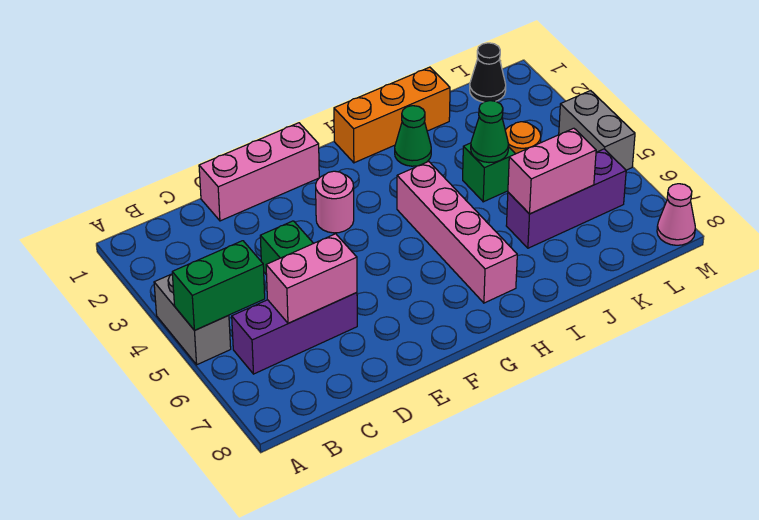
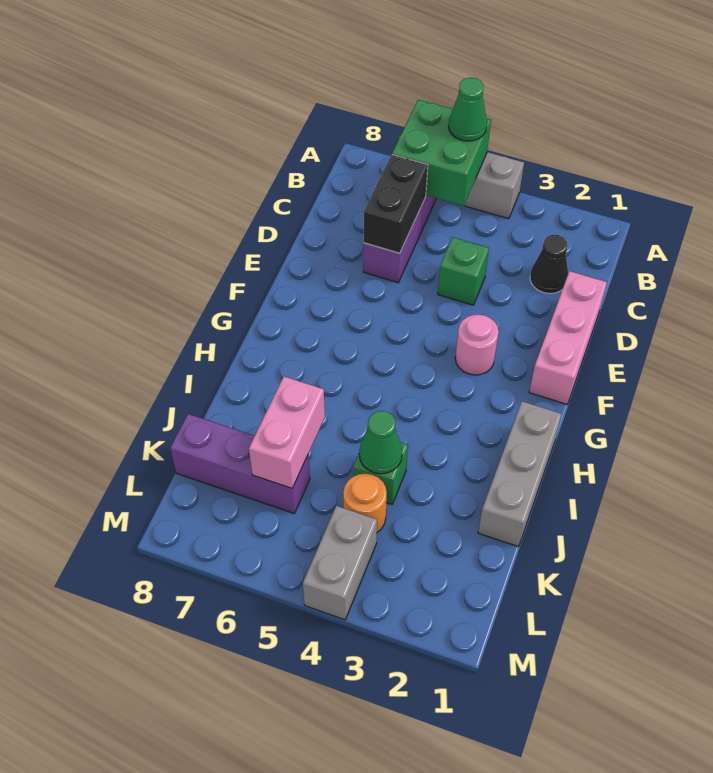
green brick A5:B5 level 2 -> green brick A5:B6 level 2
pink brick C6:D6 level 2 -> black brick C6:D6 level 2
orange brick H1:J1 level 1 -> grey brick H1:J1 level 1
pink brick H4:H7 level 1 -> none
green cone I2 level 1 -> green cone A5 level 3
purple brick J6:L6 level 1 -> purple brick K6:K8 level 1
black cone L1 level 1 -> black cone C2 level 1
grey brick M4:M5 level 1 -> grey brick L4:M4 level 1
pink cone M8 level 1 -> none

